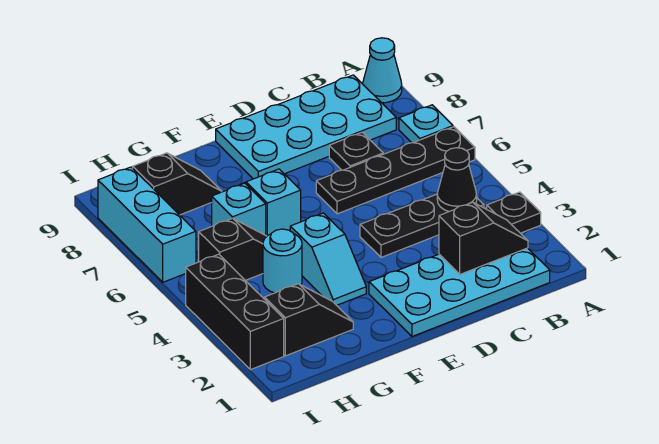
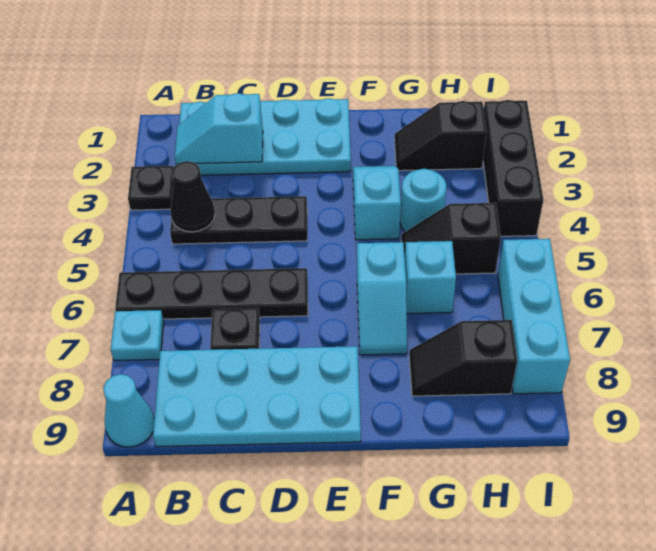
black slope B2:C2 level 2 top C -> cyan slope B2:C2 level 2 top C

